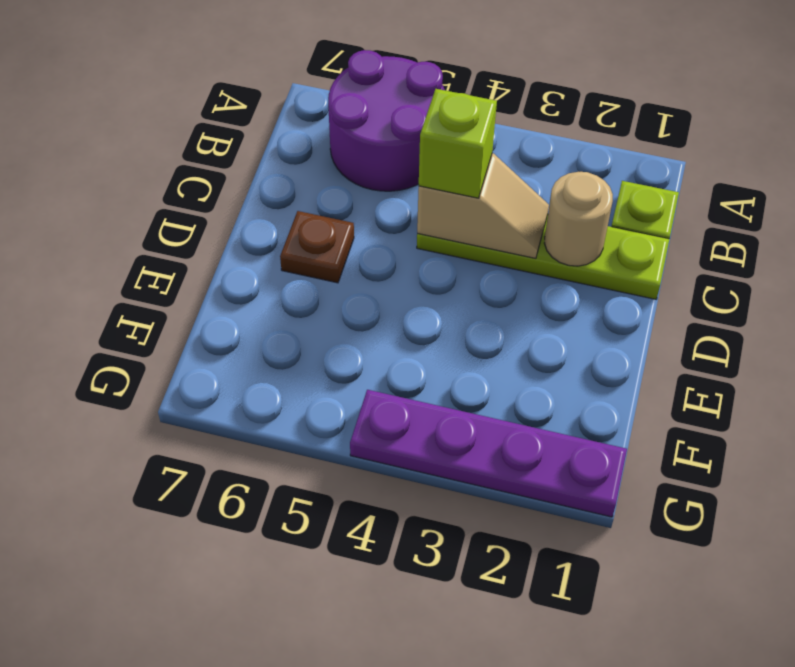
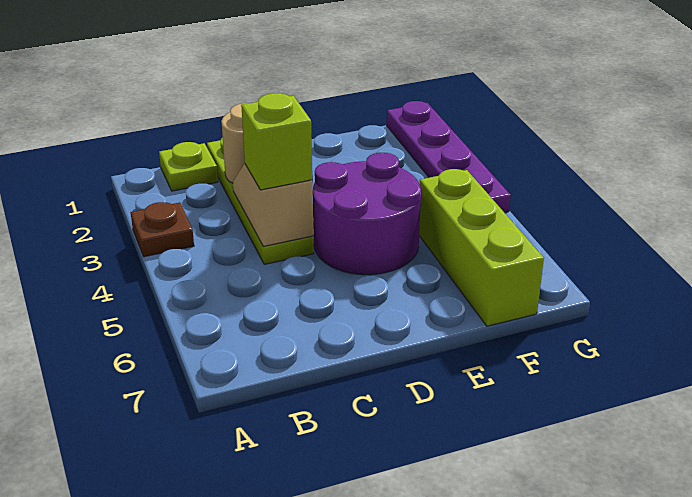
purple round brick A5:B6 level 1 -> purple round brick D4:E5 level 1
brown plate D6 level 1 -> brown plate A3 level 1
none -> lime brick F5:F7 level 1

